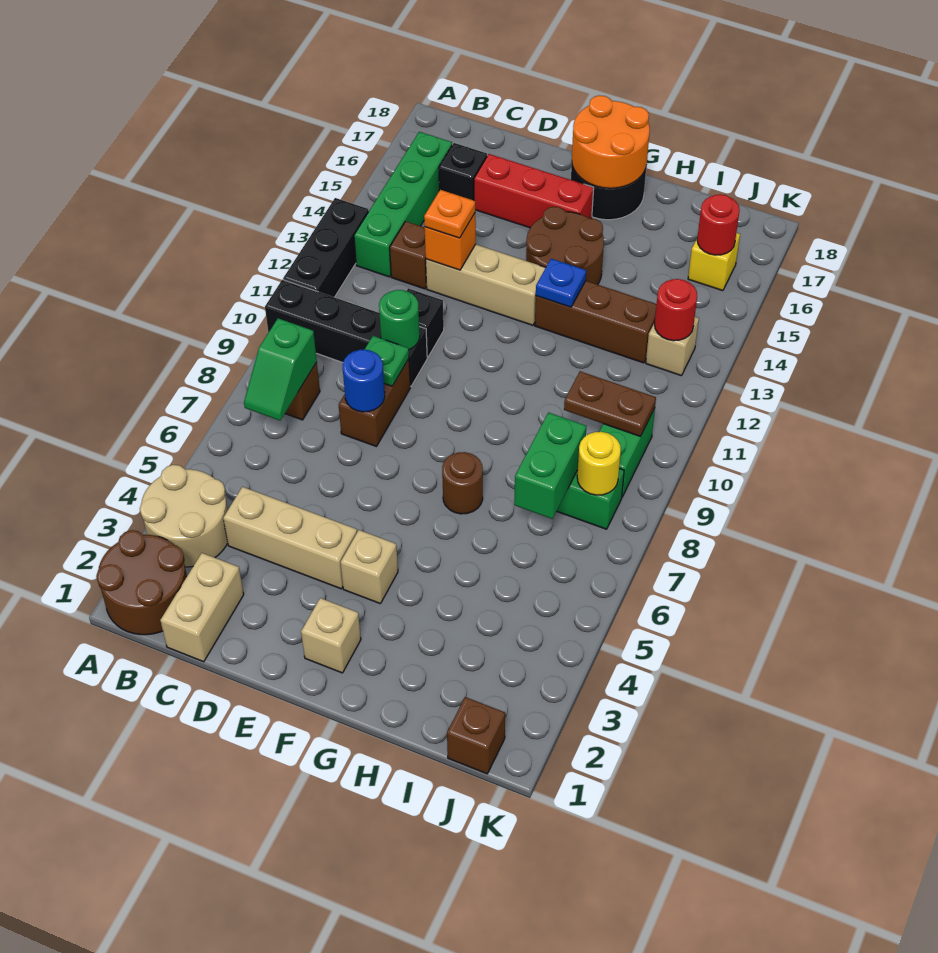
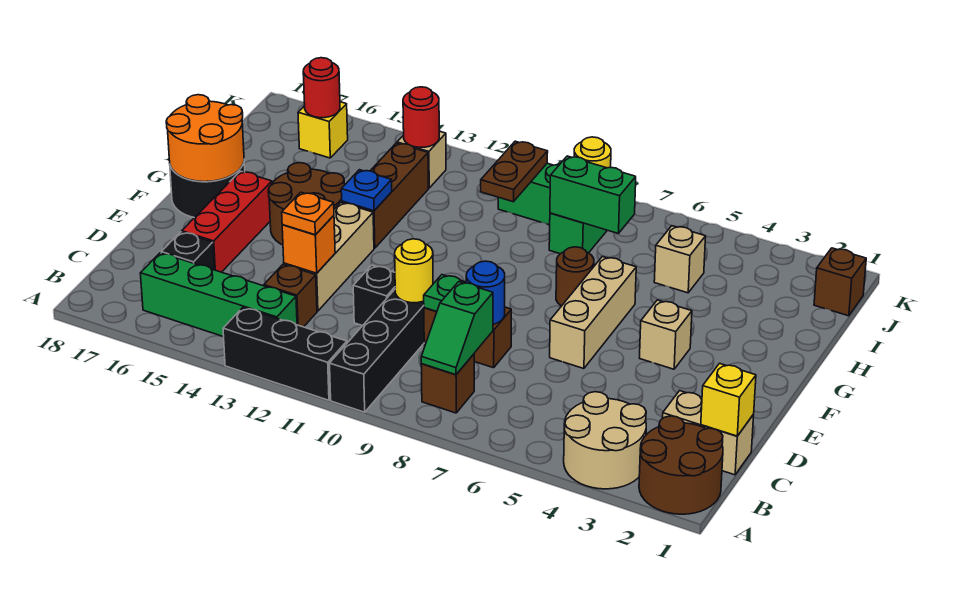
green slope B7:B8 level 2 top 8 -> green slope B8:C8 level 2 top C
none -> yellow brick C1 level 2
tan brick C4:E4 level 1 -> tan brick E6:G6 level 1
green round brick D10 level 2 -> yellow round brick D10 level 2
tan brick F2 level 1 -> tan brick I5 level 1

